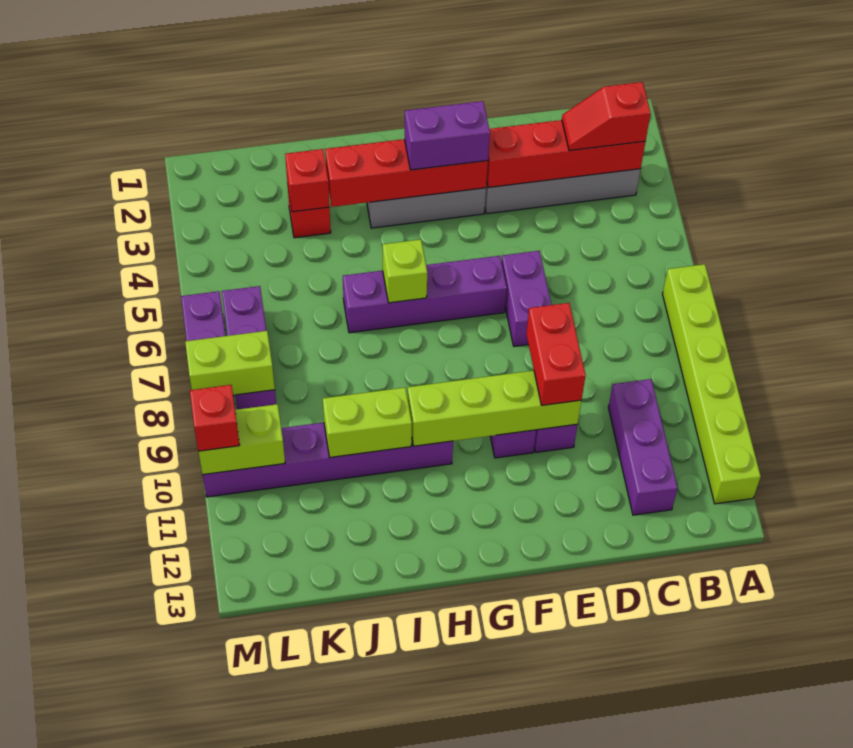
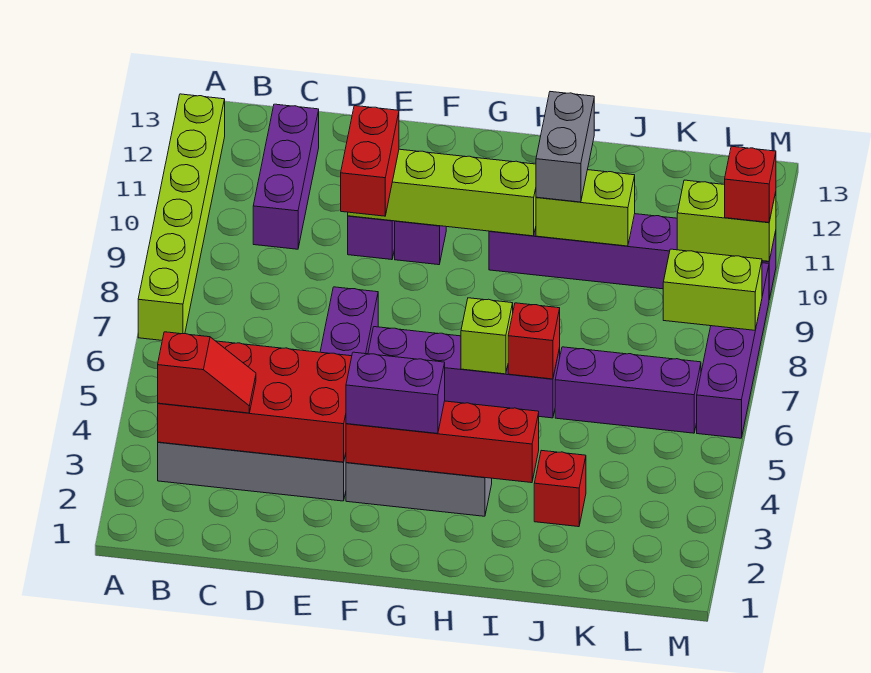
red brick B3:E3 level 2 -> red brick B3:E4 level 2
none -> grey brick I10:I11 level 3
red brick J3 level 2 -> red brick I6 level 2
purple brick L6:L8 level 1 -> purple brick J6:L6 level 1

